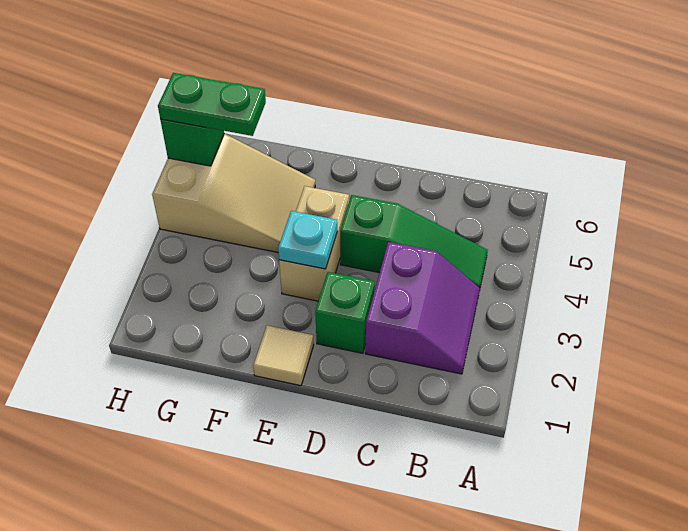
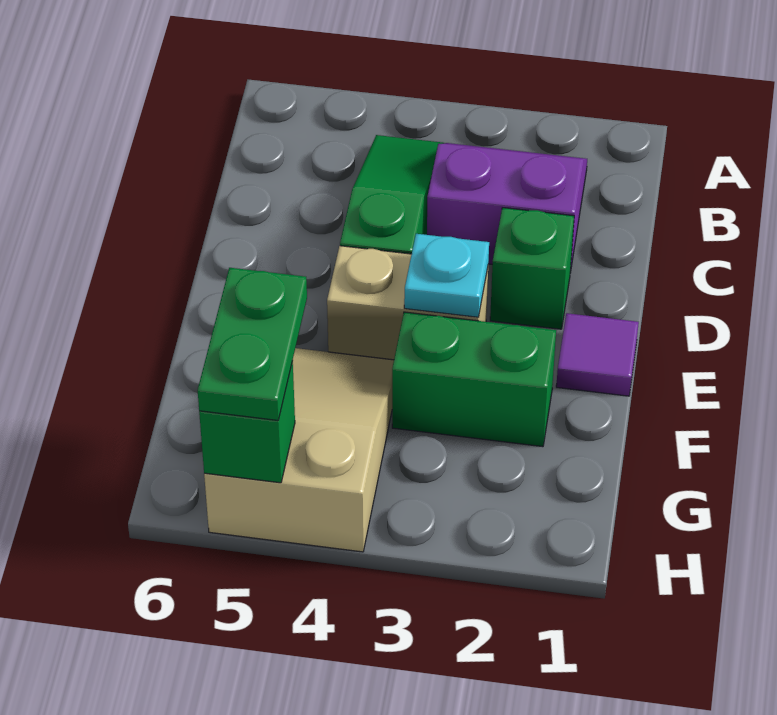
tan tile E1 level 1 -> purple tile E1 level 1
none -> green brick F2:F3 level 1

